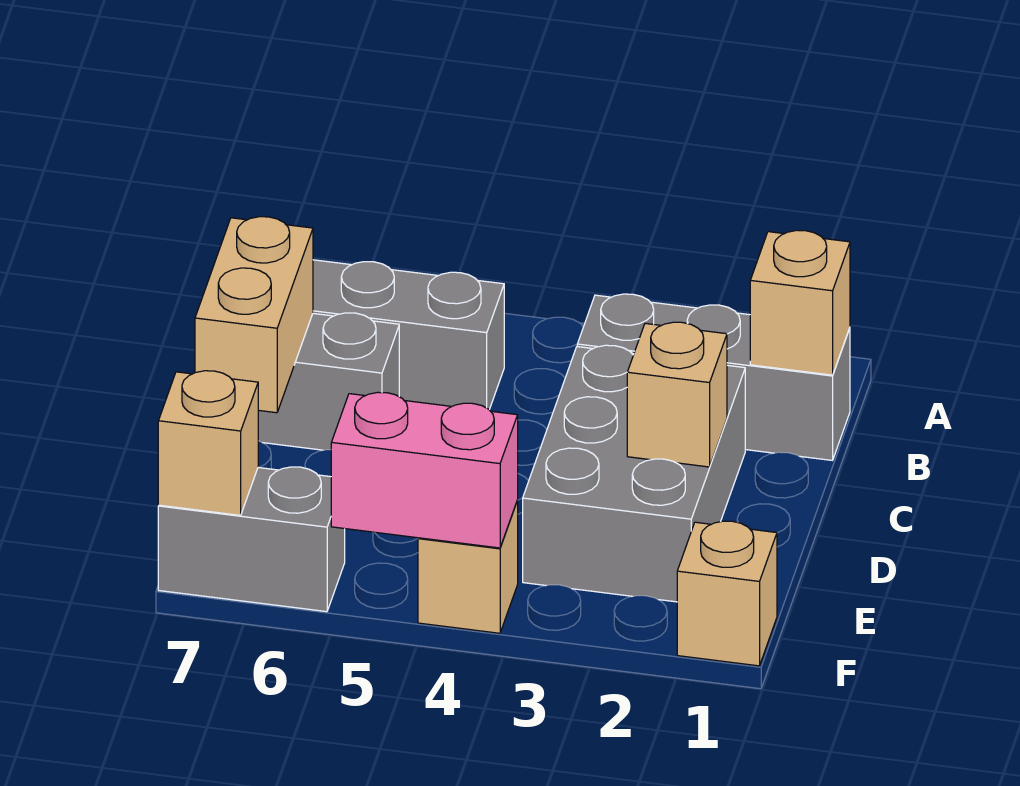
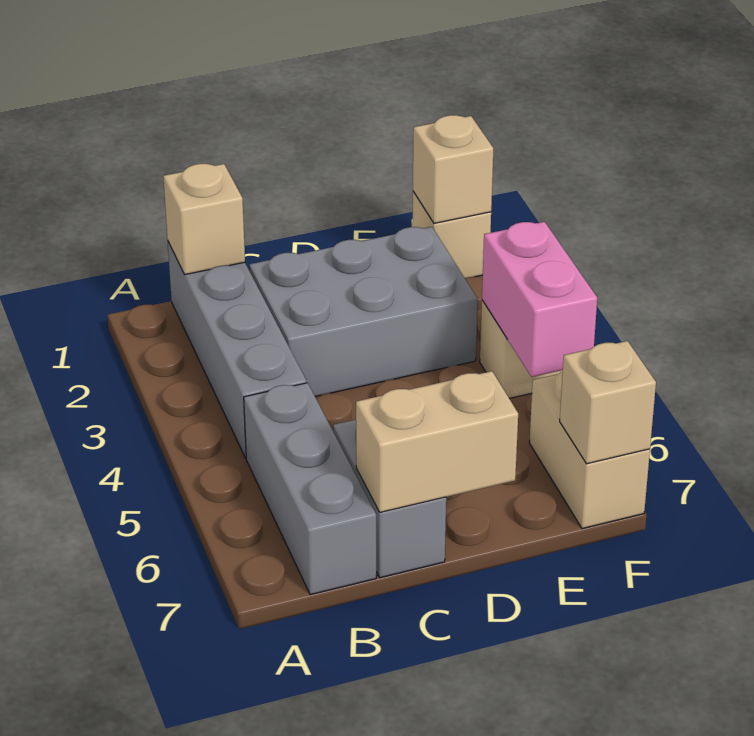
grey brick B1:B3 level 1 -> grey brick B1:B4 level 1
tan brick D2 level 2 -> tan brick F1 level 2
grey brick F6:F7 level 1 -> tan brick F6:F7 level 1

